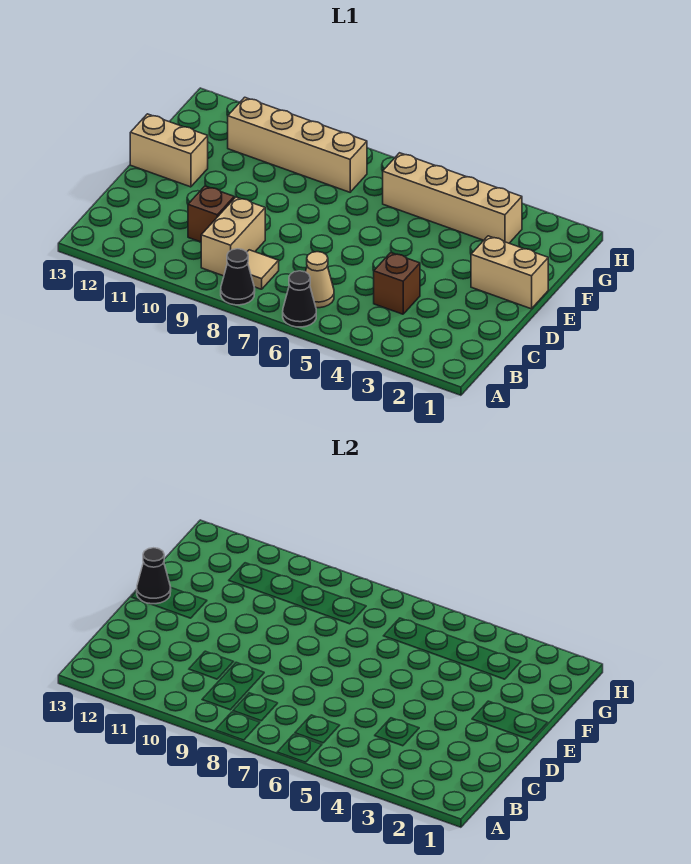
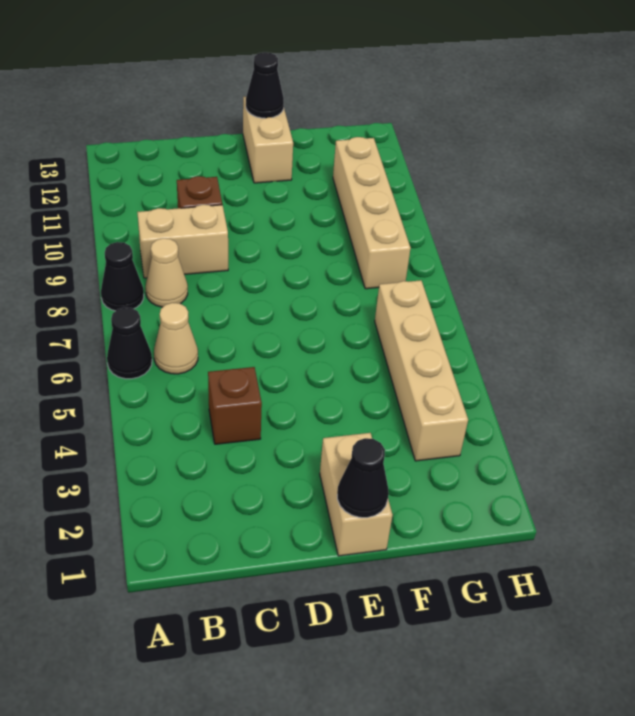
tan tile B8 level 1 -> tan cone B8 level 1
none -> black cone E1 level 2

